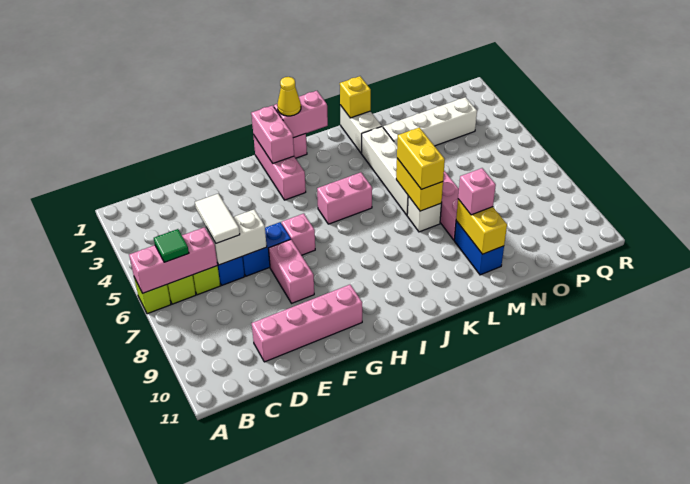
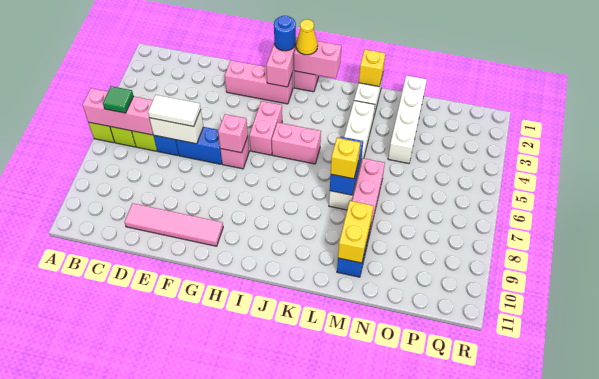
white tile D5:D6 level 3 -> white tile D6:E6 level 3
pink brick D10:G10 level 1 -> pink tile D10:G10 level 1
pink brick F7:F8 level 1 -> pink brick H4:H5 level 1
pink brick H1:H3 level 1 -> pink brick F2:H2 level 1
none -> blue round brick H1 level 3
yellow brick L6:L7 level 2 -> blue brick L6:L7 level 2
yellow brick L6:L7 level 3 -> yellow brick L7 level 3
white brick M3:P3 level 1 -> white brick N1:N4 level 1
pink brick M9 level 3 -> pink brick G6 level 2

